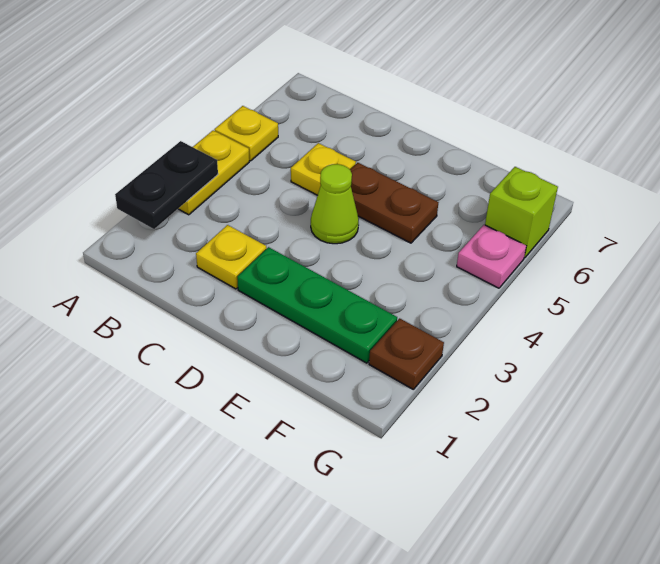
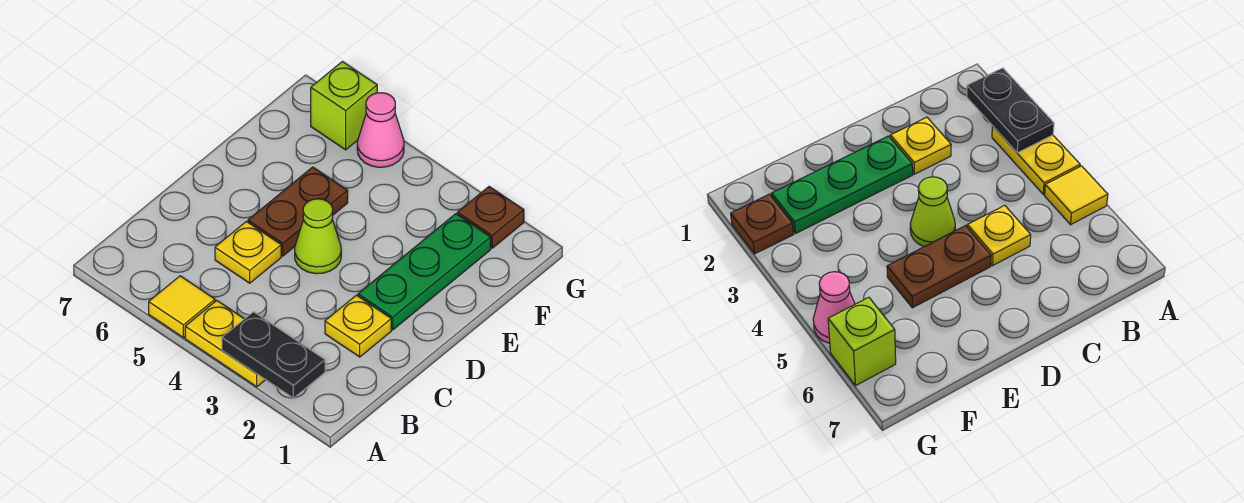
yellow plate A5 level 1 -> yellow tile A5 level 1
pink plate G5 level 1 -> pink cone G5 level 1

